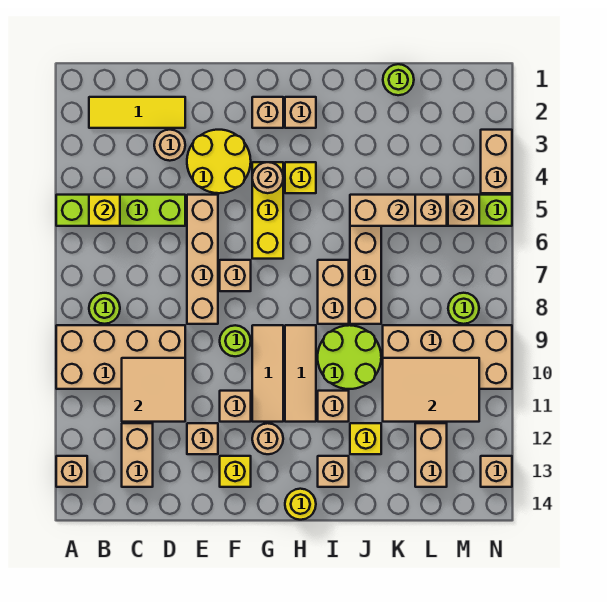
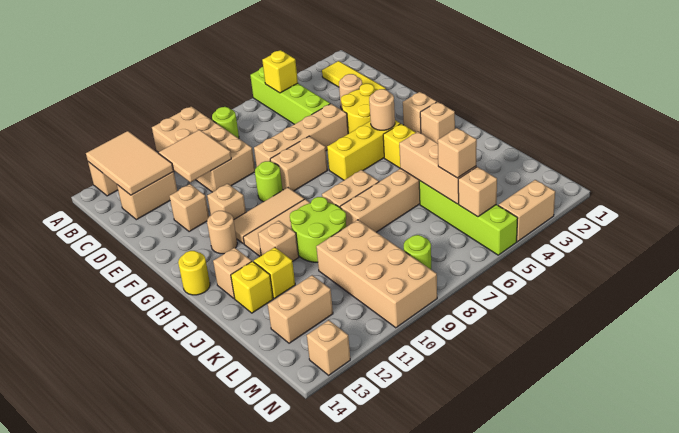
tan brick F7 level 1 -> tan brick F7:F8 level 1
yellow brick F13 level 1 -> yellow brick J13 level 1
lime round brick K1 level 1 -> none
tan tile K10:M11 level 2 -> tan tile A12:C13 level 2

